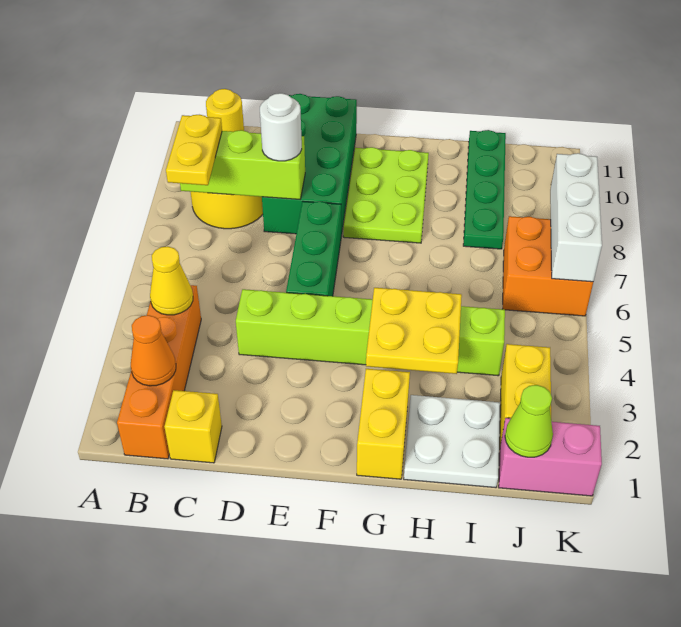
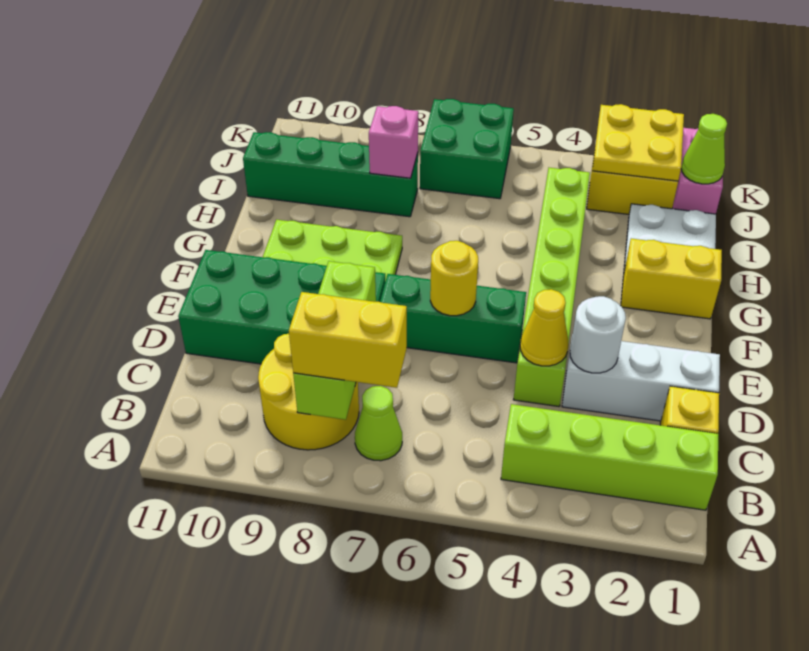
orange brick B1:B4 level 1 -> lime brick B1:B4 level 1
orange cone B2 level 2 -> none
yellow cone B4 level 2 -> yellow cone D4 level 2
none -> lime cone B7 level 1
yellow plate B7:B8 level 3 -> yellow brick B7:B8 level 3
yellow round brick B11 level 1 -> yellow round brick E6 level 2
white round brick D8 level 3 -> white round brick D3 level 2
yellow plate G3:H4 level 2 -> yellow plate J2:K3 level 2
green plate I8:I11 level 1 -> green brick I8:I11 level 1
none -> pink brick I8 level 2
orange brick J6:K7 level 1 -> green brick J6:K7 level 1
white brick K6:K8 level 2 -> white brick D1:D3 level 1

